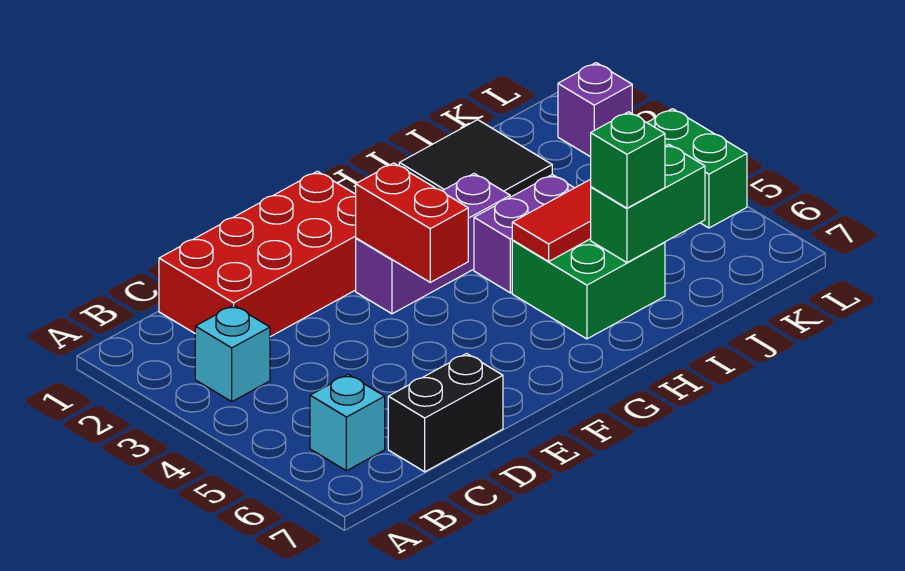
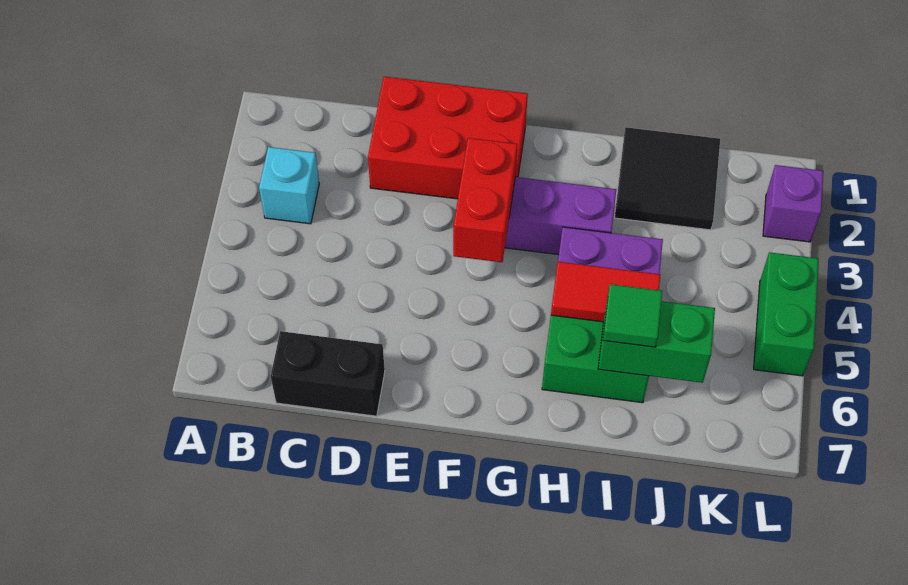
cyan brick B6 level 1 -> none
red brick C1:F2 level 1 -> red brick D1:F2 level 1
green brick I6 level 3 -> green tile I6 level 3

